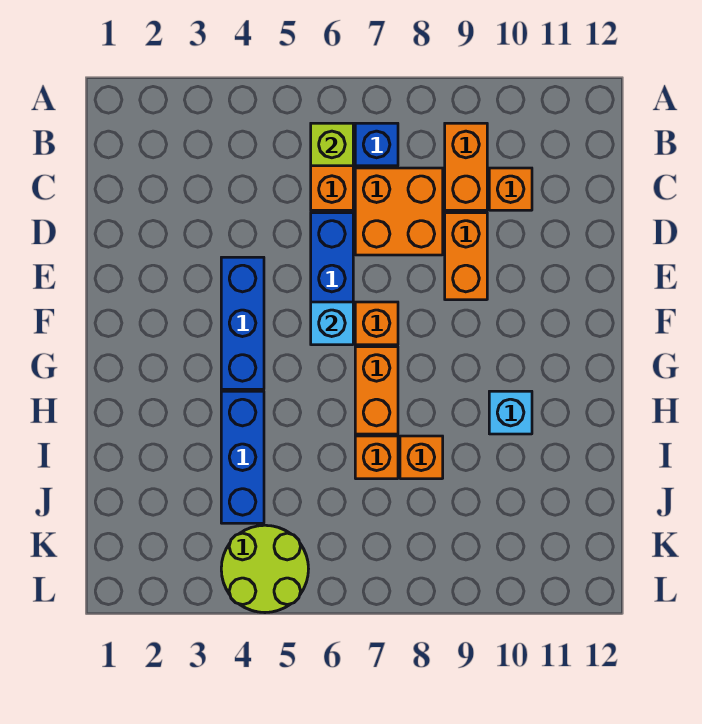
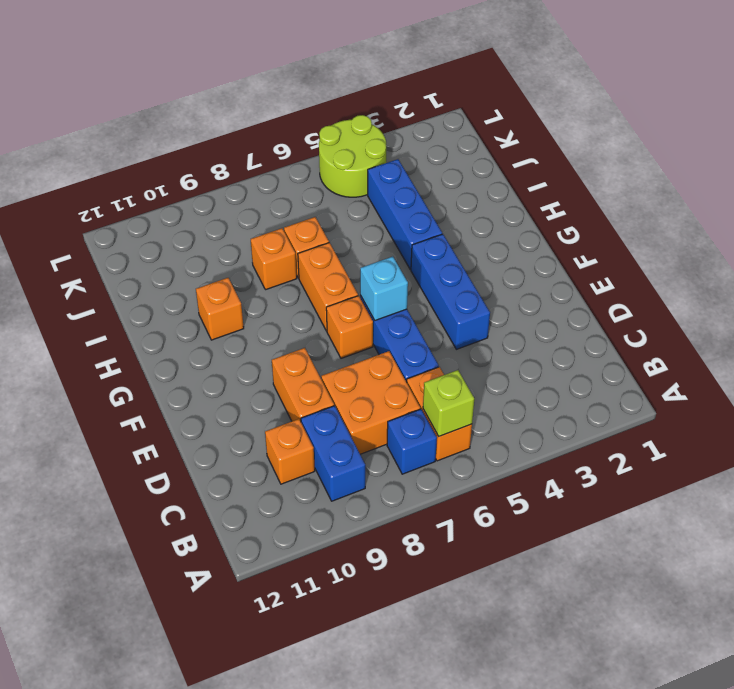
orange brick B9:C9 level 1 -> blue brick B9:C9 level 1
cyan brick H10 level 1 -> orange brick H10 level 1

